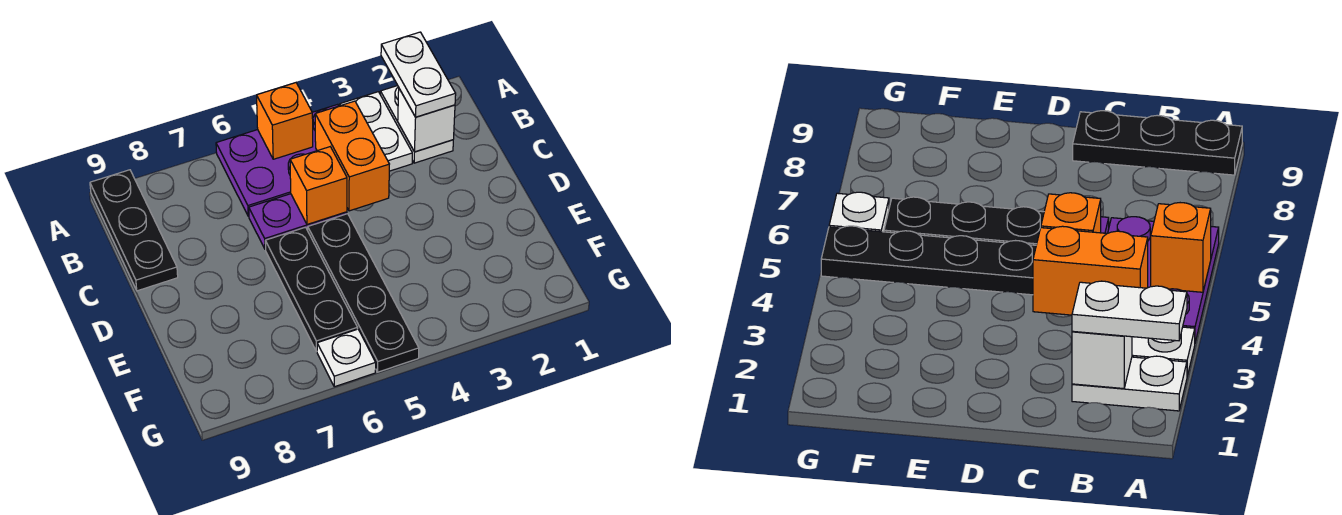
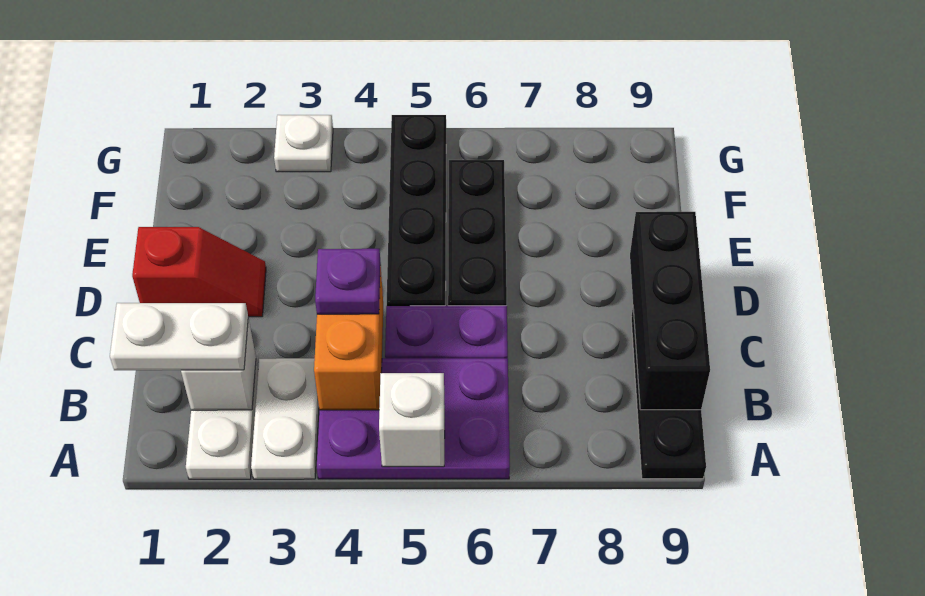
white plate A2:B2 level 3 -> white plate B1:B2 level 3
orange brick A5 level 2 -> white brick A5 level 2
none -> black brick B9:D9 level 2
none -> purple plate C4 level 3
orange brick C5 level 2 -> none
none -> red slope D1:D2 level 1 top 1
white plate G6 level 1 -> white plate G3 level 1

